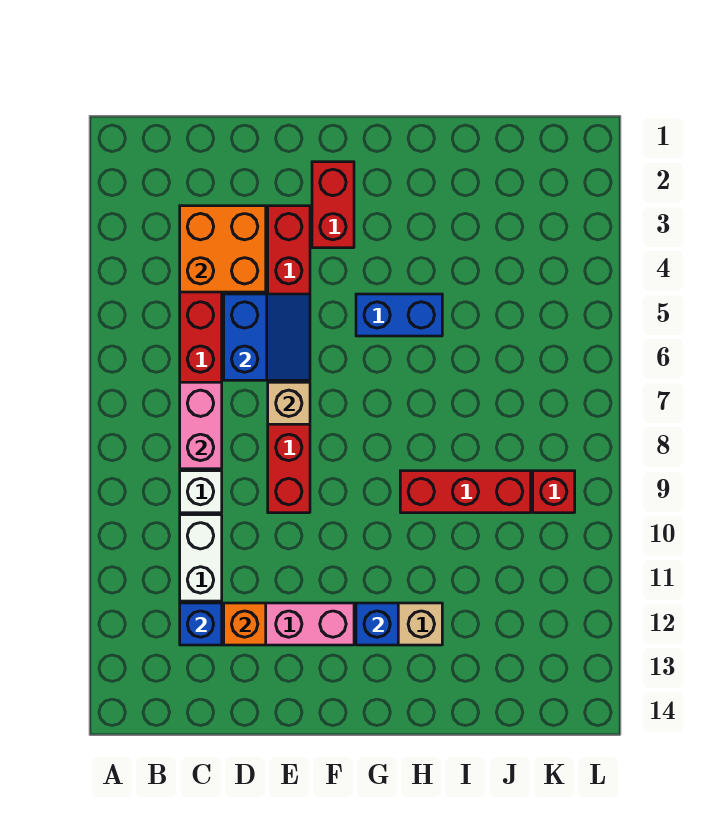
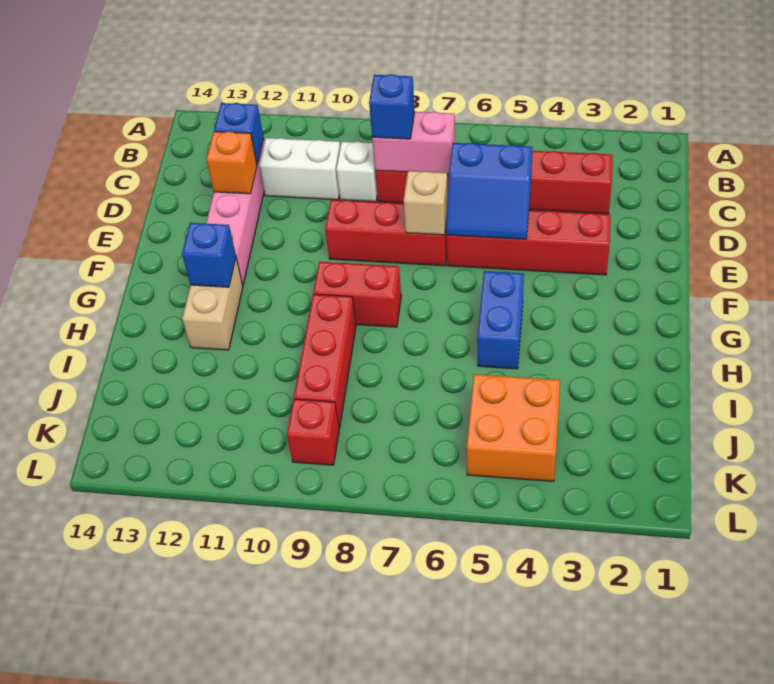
orange brick C3:D4 level 2 -> orange brick J4:K5 level 1
none -> blue brick C8 level 3
red brick F2:F3 level 1 -> red brick G8:G9 level 1

